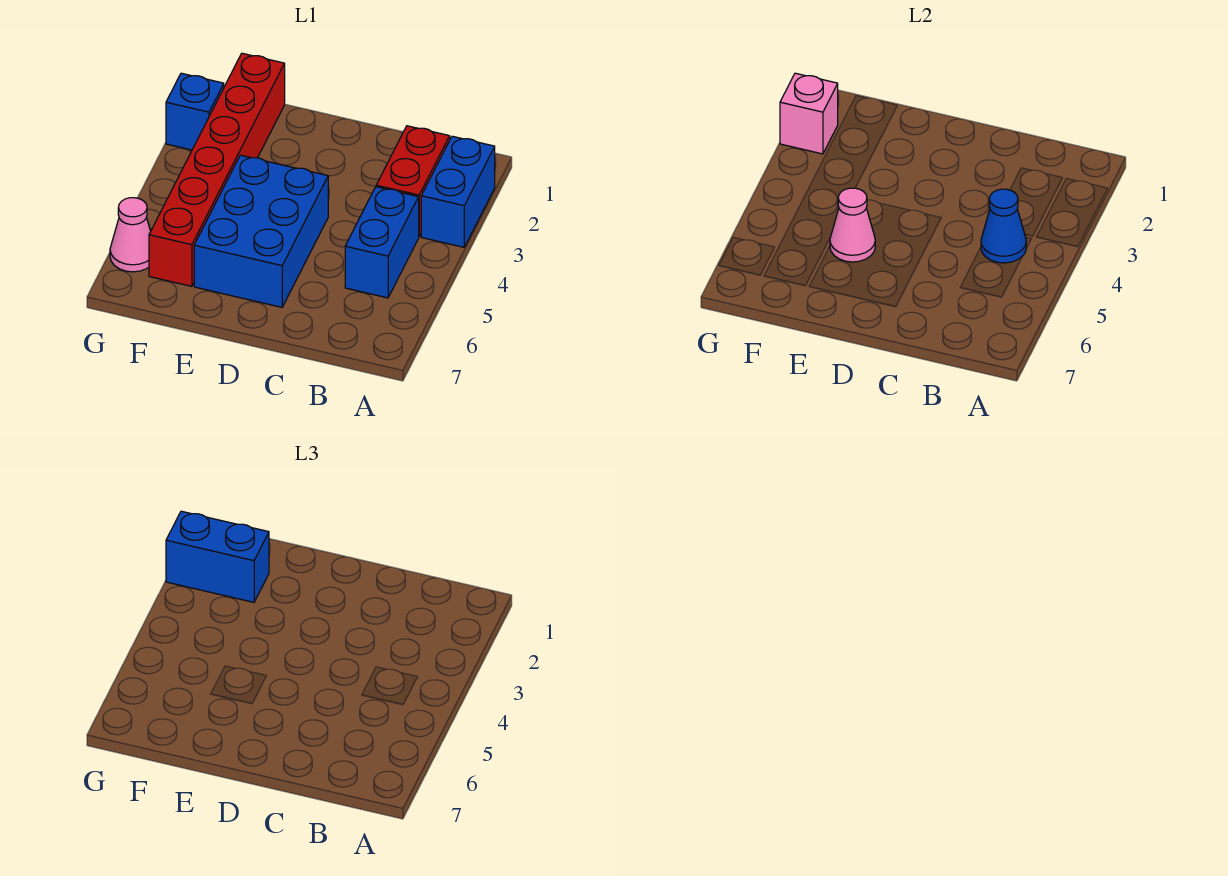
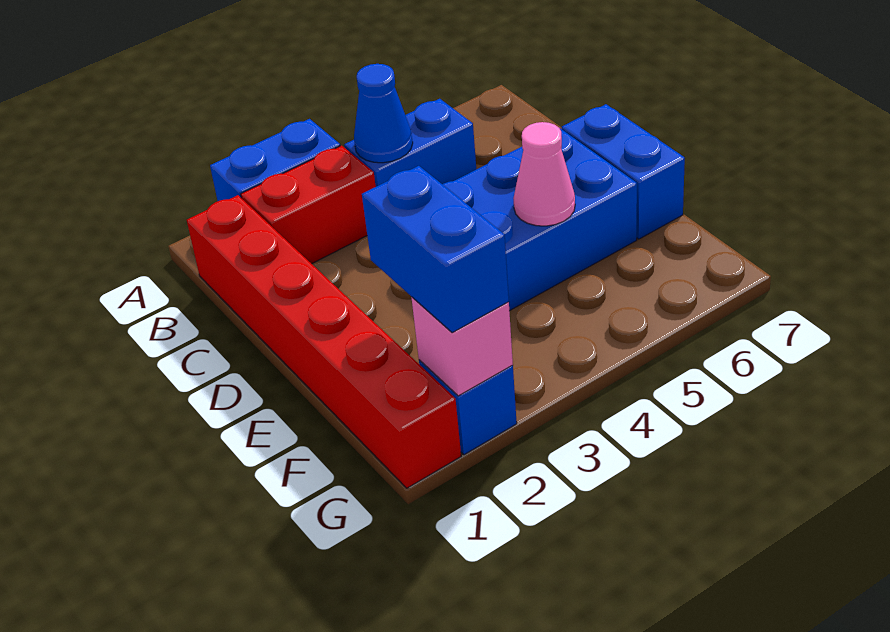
none -> blue brick D7:E7 level 1
red brick F1:F6 level 1 -> red brick B1:G1 level 1
pink cone G6 level 1 -> none

